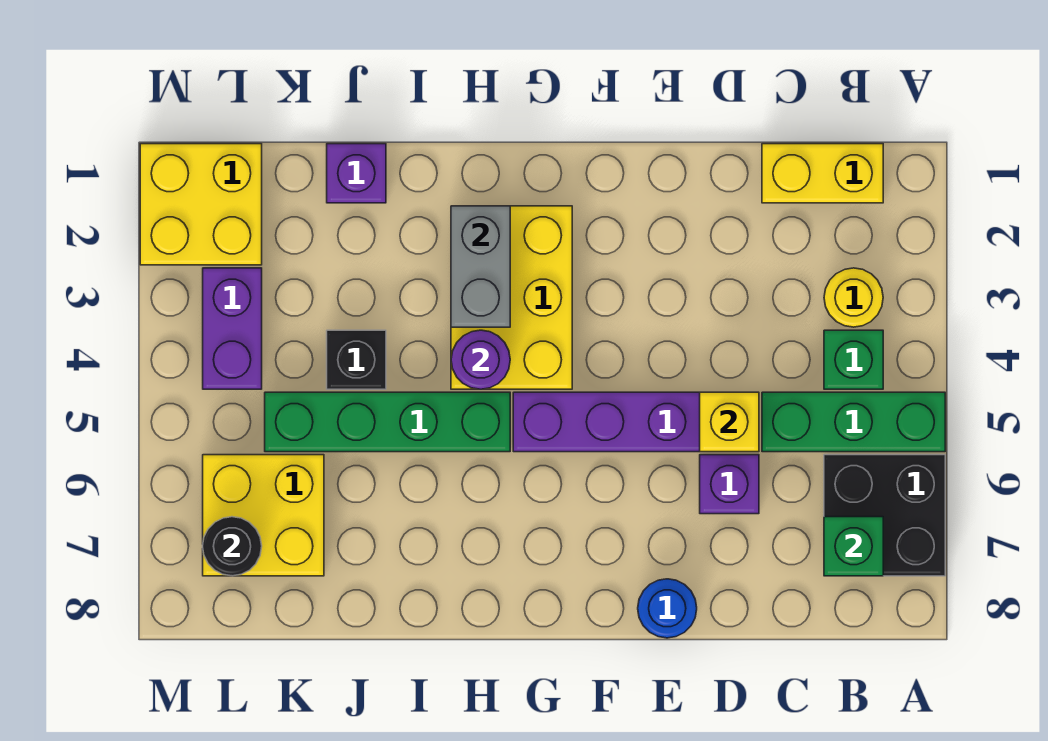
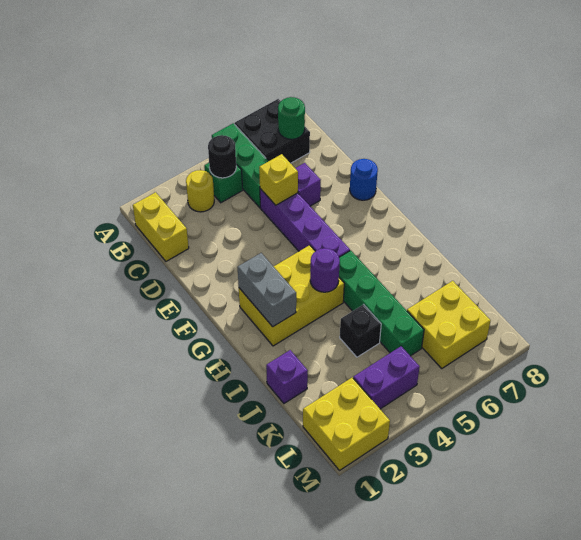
green brick B7 level 2 -> green round brick B7 level 2
grey brick H2:H3 level 2 -> grey brick G2:H2 level 2
black round brick L7 level 2 -> black round brick B4 level 2

